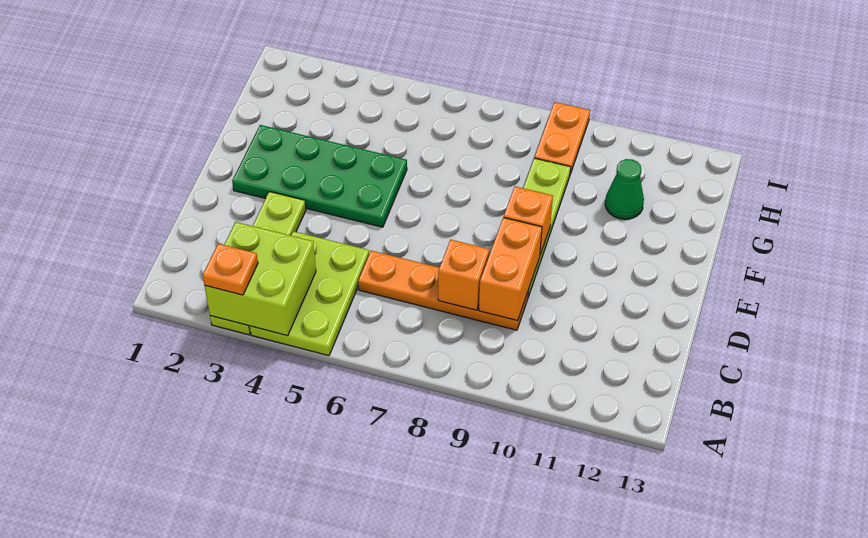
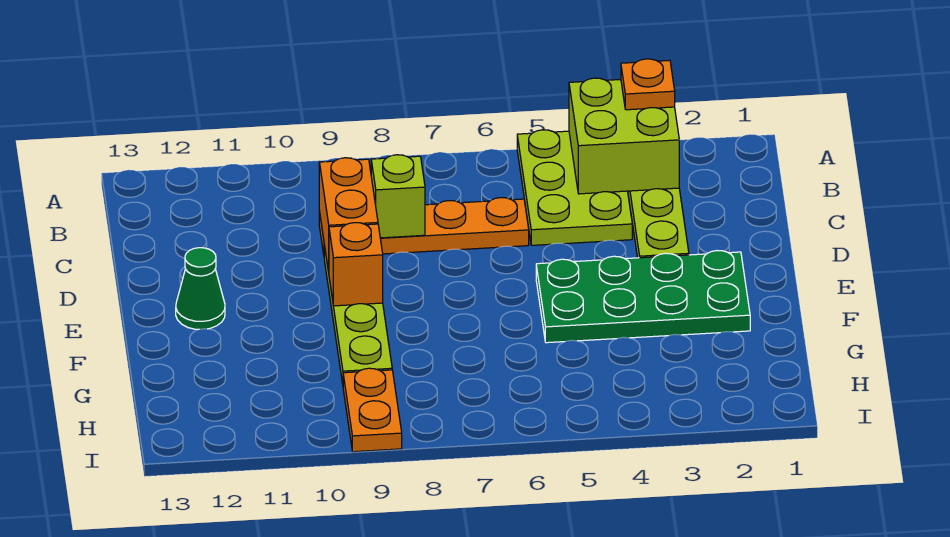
orange brick C8 level 2 -> lime brick C8 level 2
green cone G11 level 1 -> green cone E12 level 1

